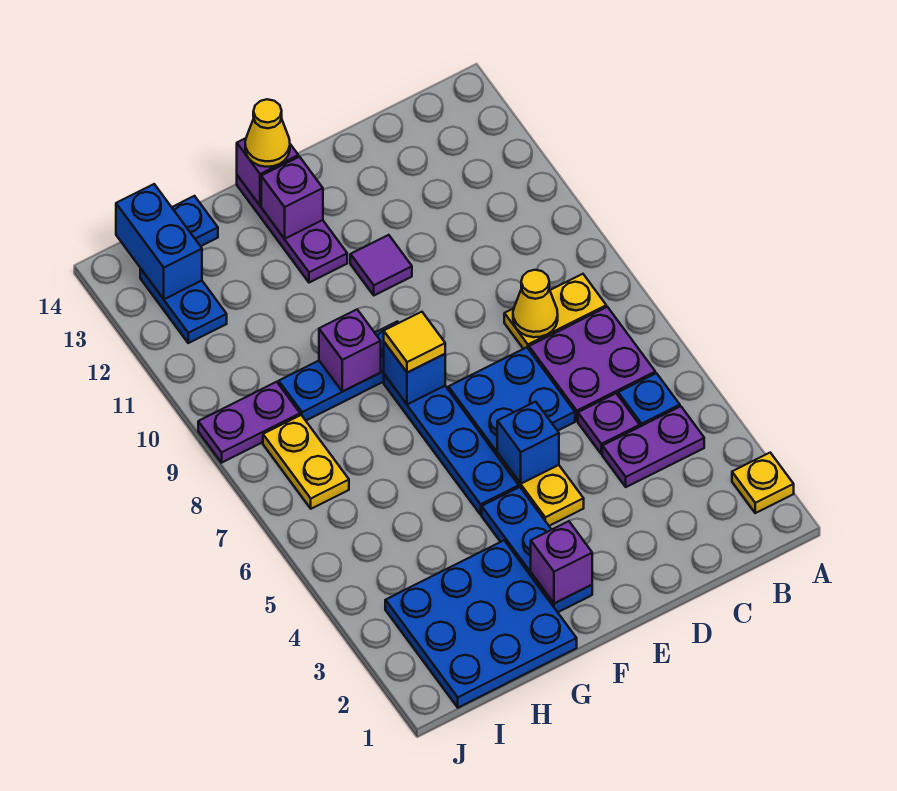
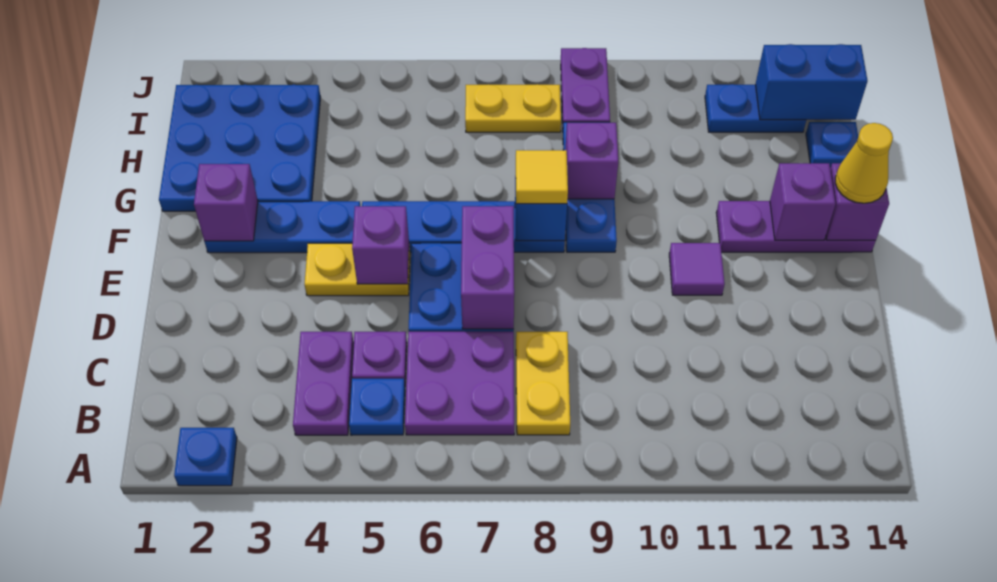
yellow plate A2 level 1 -> blue plate A2 level 1
yellow cone C8 level 2 -> none
none -> purple brick D7:E7 level 2
blue brick E5 level 2 -> purple brick E5 level 2

